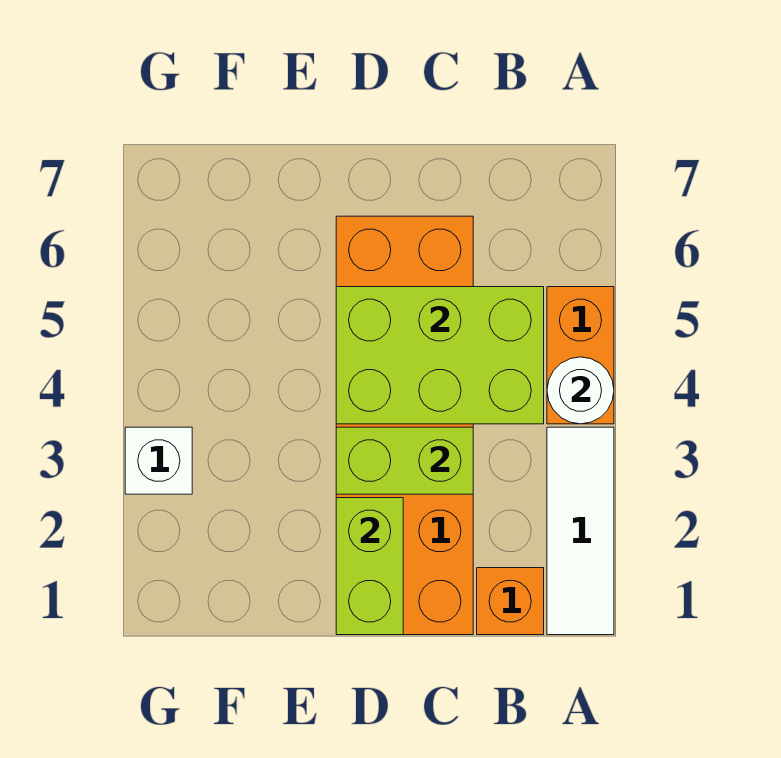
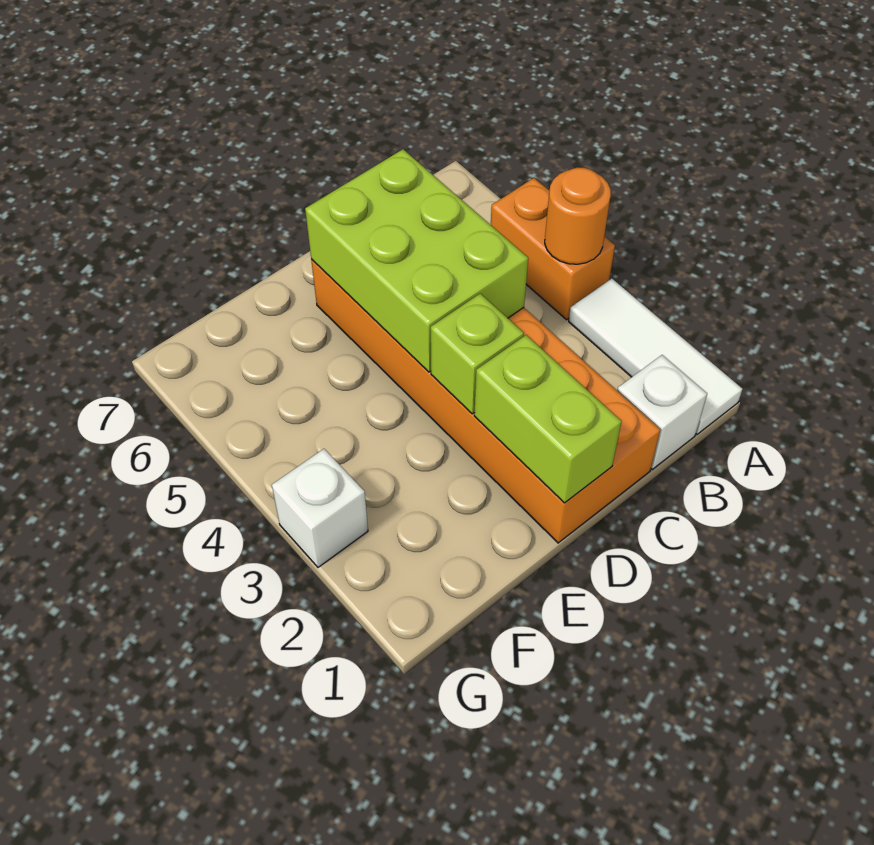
white round brick A4 level 2 -> orange round brick A4 level 2
orange brick B1 level 1 -> white brick B1 level 1
lime brick B4:D5 level 2 -> lime brick C4:D6 level 2
lime brick C3:D3 level 2 -> lime brick D3 level 2

